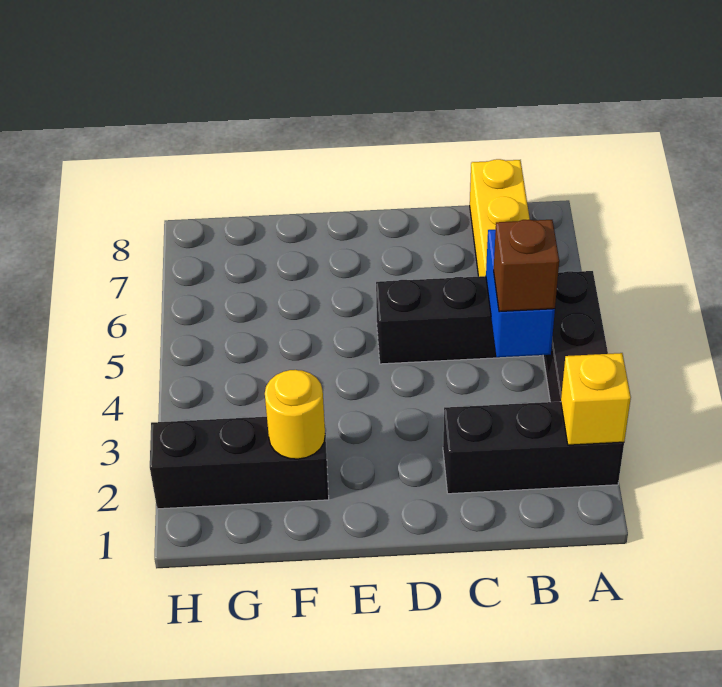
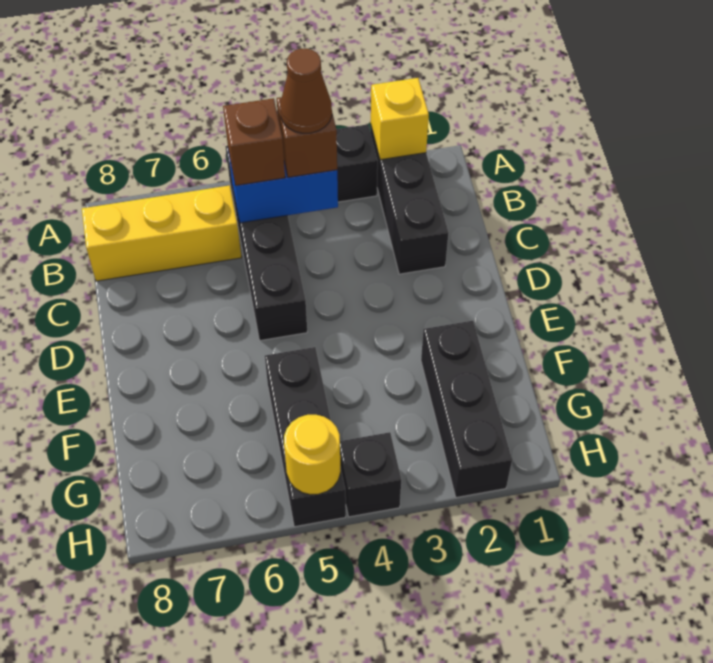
none -> brown cone B4 level 4
none -> brown brick B5 level 3
yellow round brick F2 level 2 -> yellow round brick H5 level 2
none -> black brick F5:H5 level 1
none -> black brick H4 level 1

